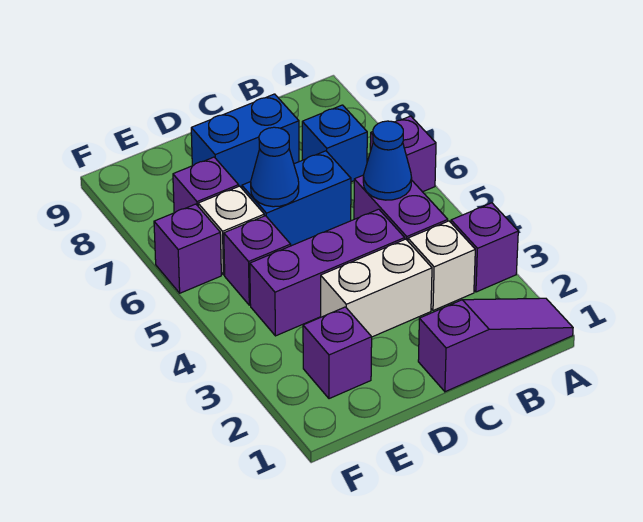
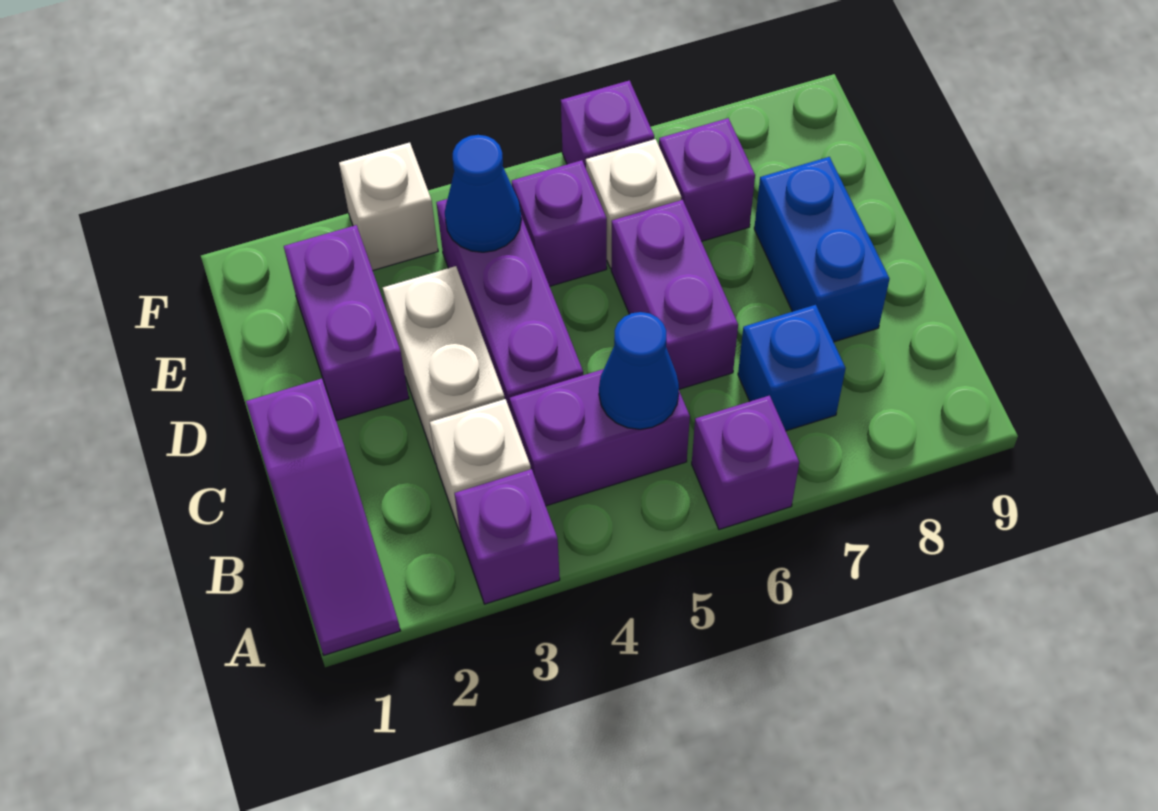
blue brick C6:D6 level 1 -> purple brick C6:D6 level 1
blue cone D6 level 2 -> blue cone E4 level 2
purple brick E2 level 1 -> purple brick D2:E2 level 1
none -> white brick F3 level 1

